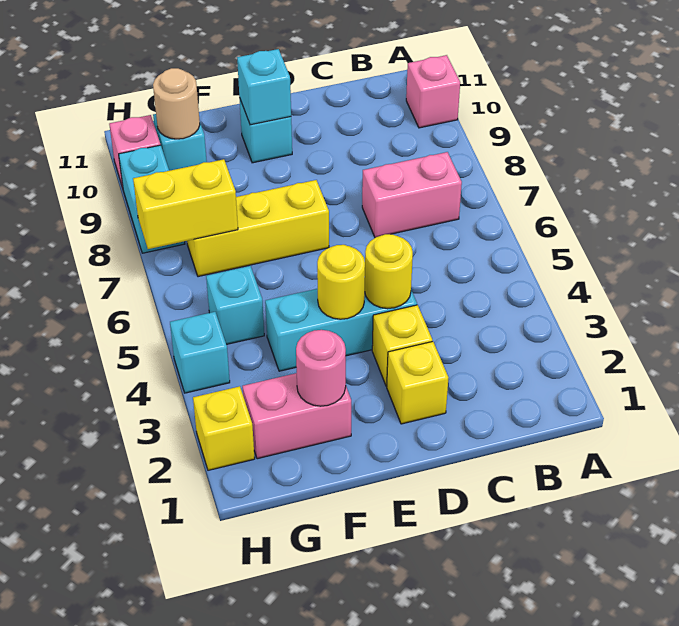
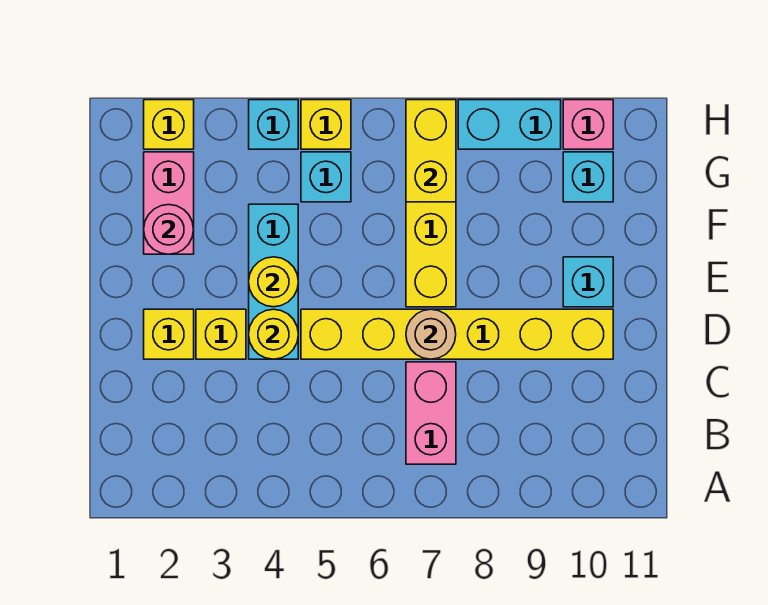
pink brick A10 level 1 -> none
none -> yellow brick D5:D10 level 1
cyan brick E10 level 2 -> none
tan round brick G10 level 2 -> tan round brick D7 level 2
none -> yellow brick H5 level 1

